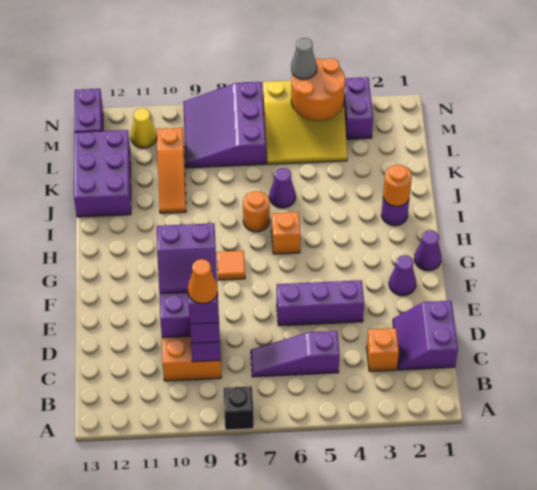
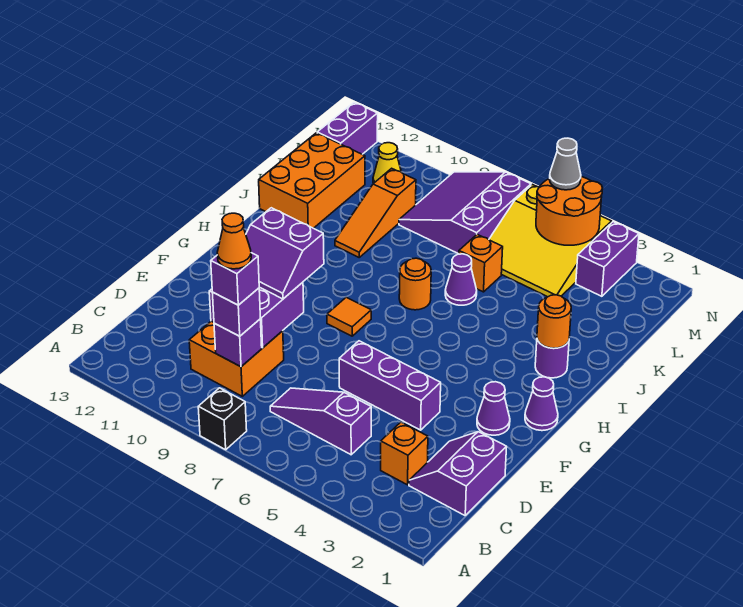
orange brick H6 level 1 -> orange brick K6 level 1
purple brick J12:L13 level 1 -> orange brick J12:L13 level 1

